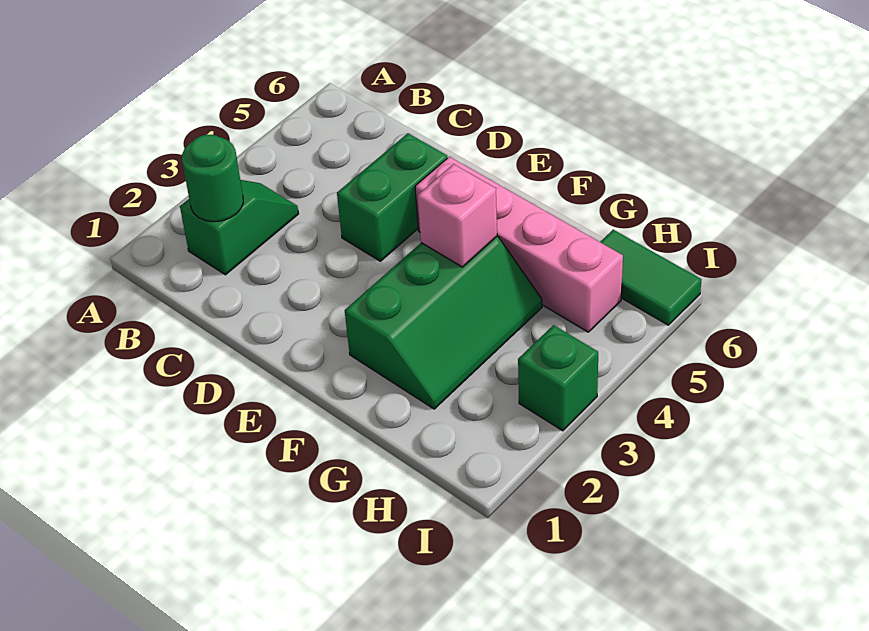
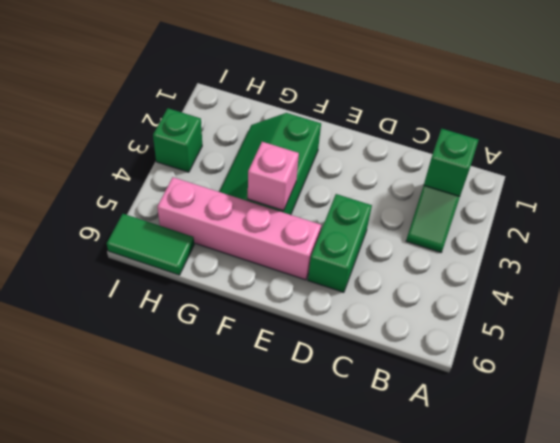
green round brick B2 level 2 -> green brick B2 level 2

